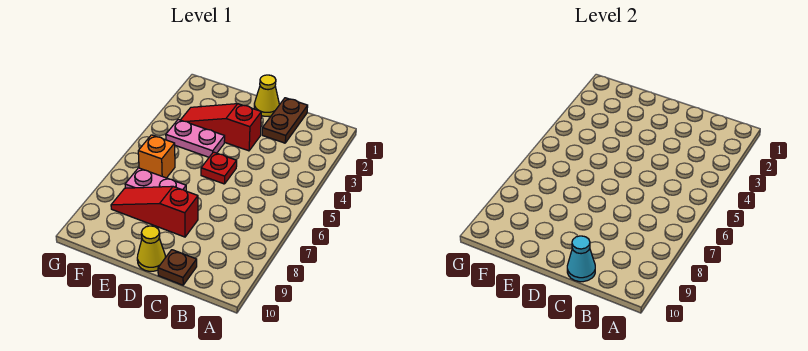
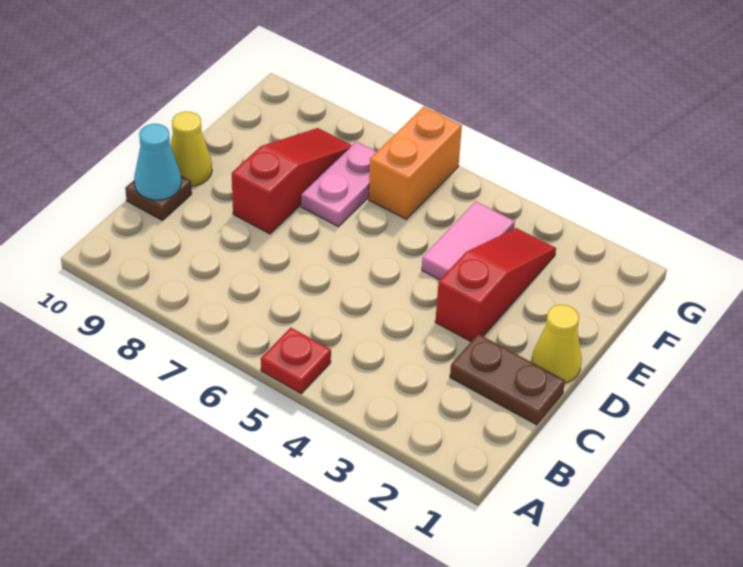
red plate D5 level 1 -> red plate A5 level 1
pink plate E4:F4 level 1 -> pink tile E4:F4 level 1
orange brick F6 level 1 -> orange brick F6:G6 level 1

